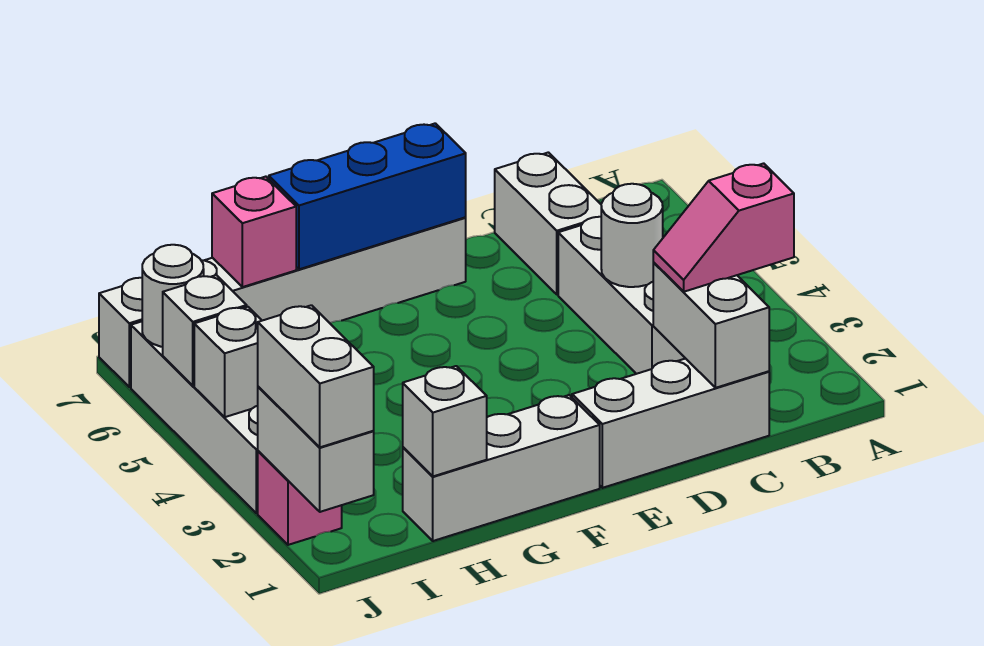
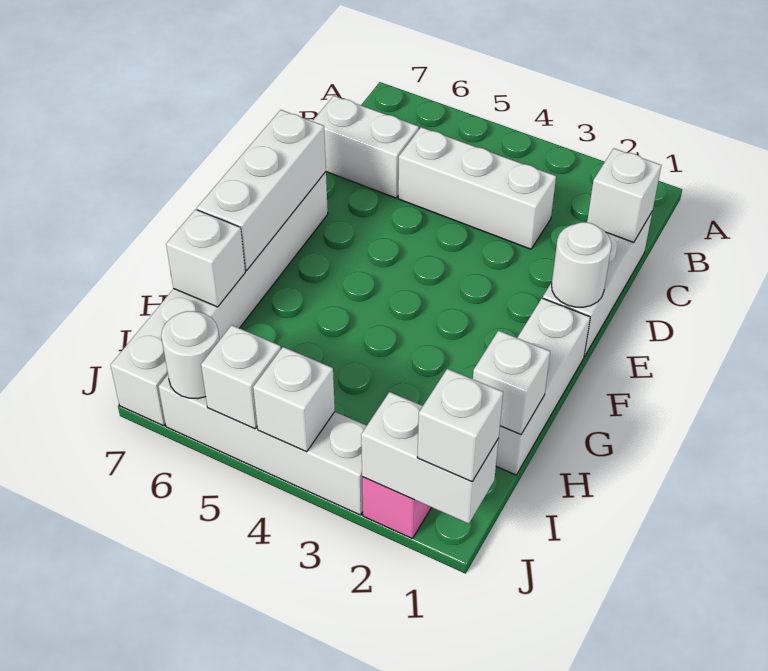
pink slope B2:C2 level 3 top B -> none
white brick C1:C2 level 2 -> white brick C1 level 2
white round brick C4 level 2 -> white round brick E1 level 2
blue brick E7:G7 level 2 -> white brick E7:G7 level 2
pink brick H7 level 2 -> white brick H7 level 2
white brick J1:J2 level 3 -> white brick J1 level 3

